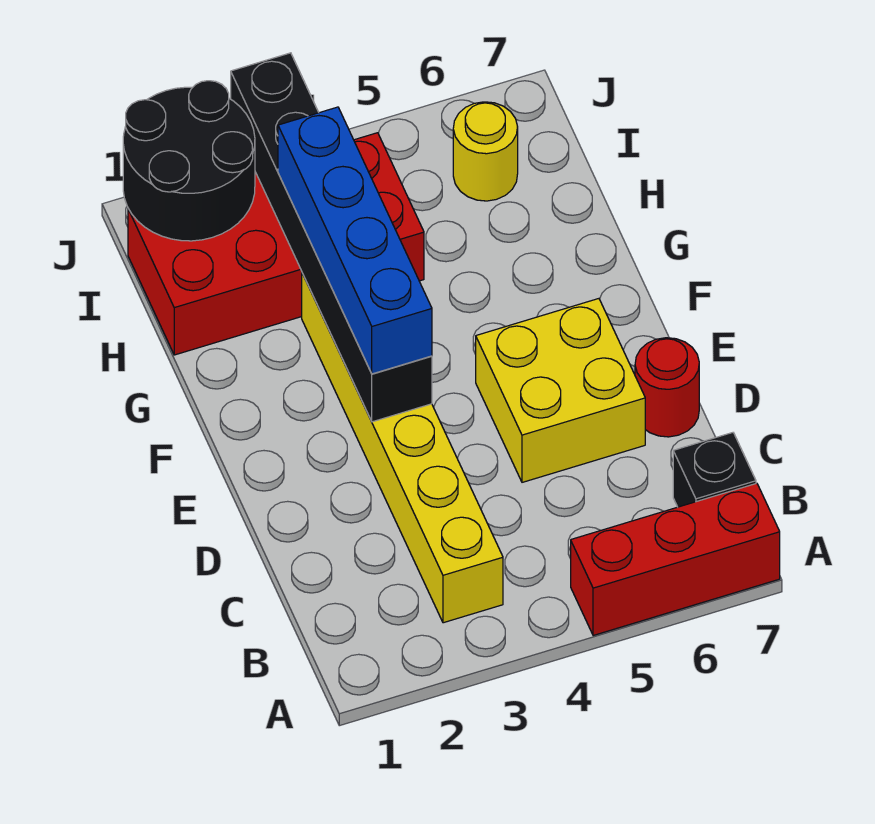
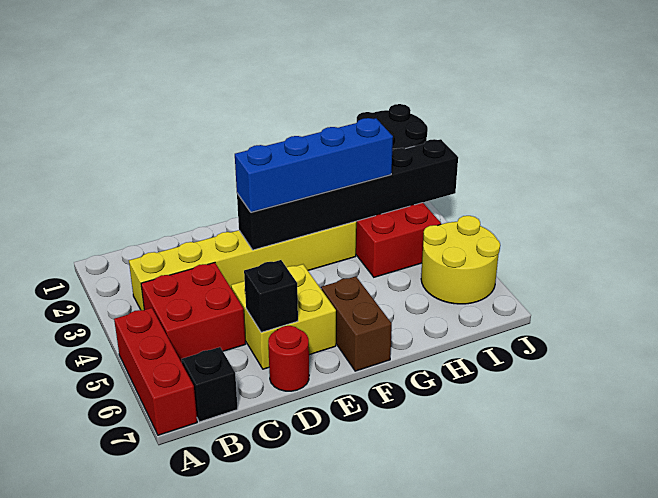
none -> red brick B4:C5 level 1
none -> black brick D6 level 2
none -> brown brick F6:F7 level 1
yellow round brick I6 level 1 -> yellow round brick I5:J6 level 1

